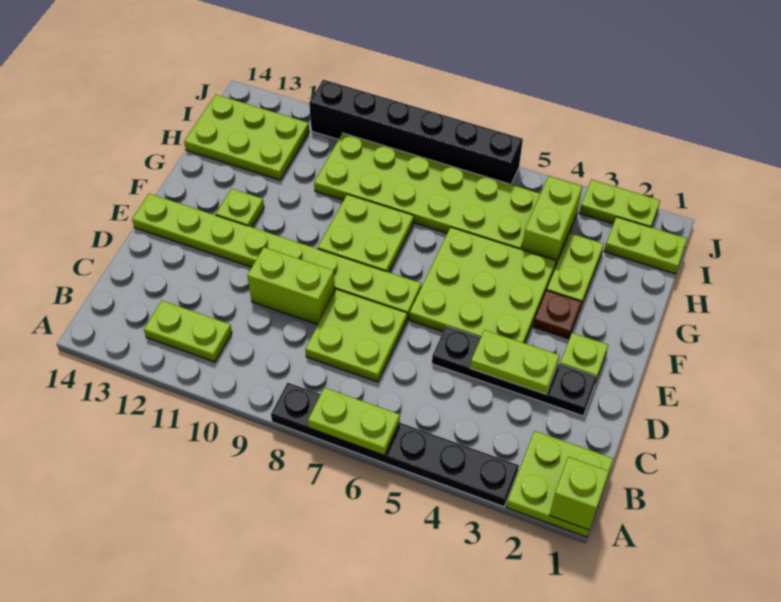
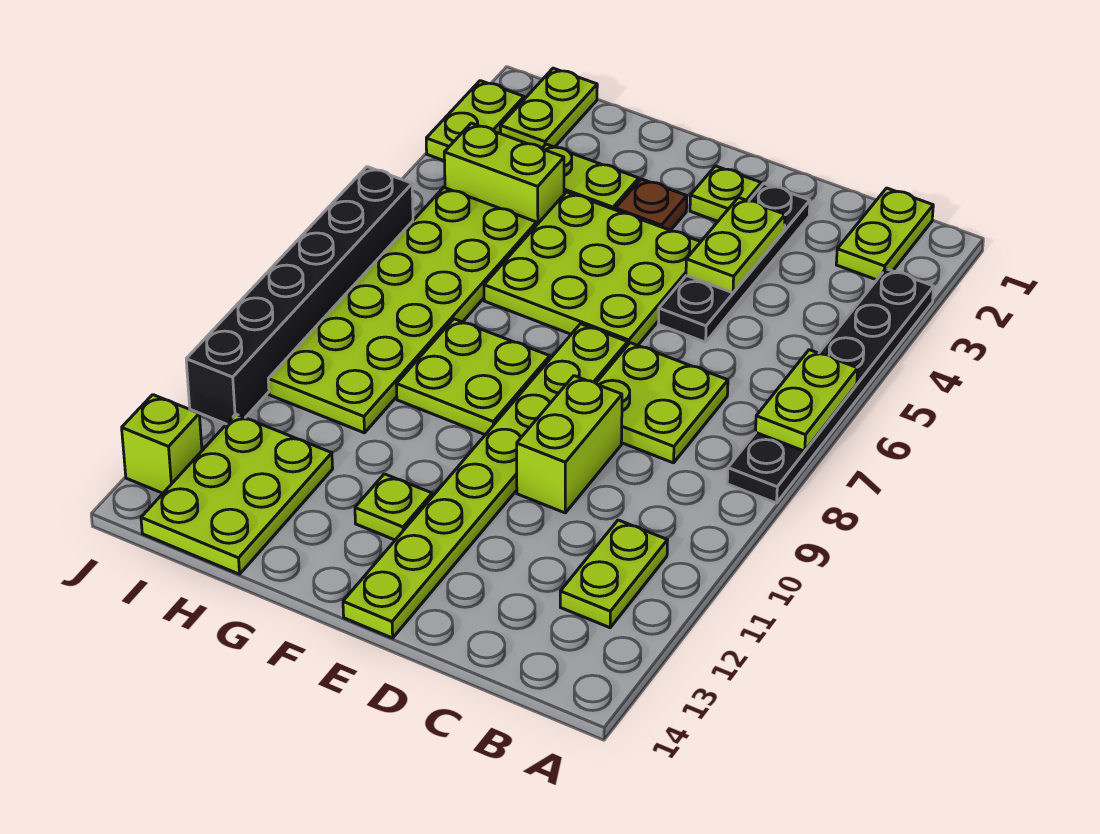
lime plate A1:B2 level 1 -> lime plate B1:B2 level 1
lime brick A1 level 2 -> lime brick J13 level 1

